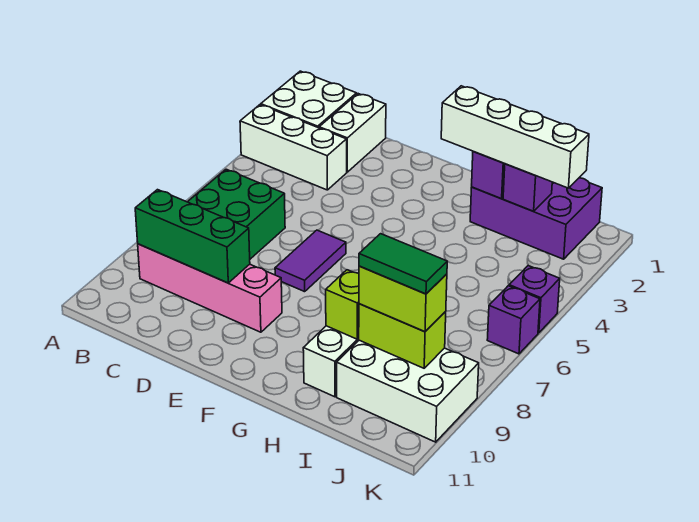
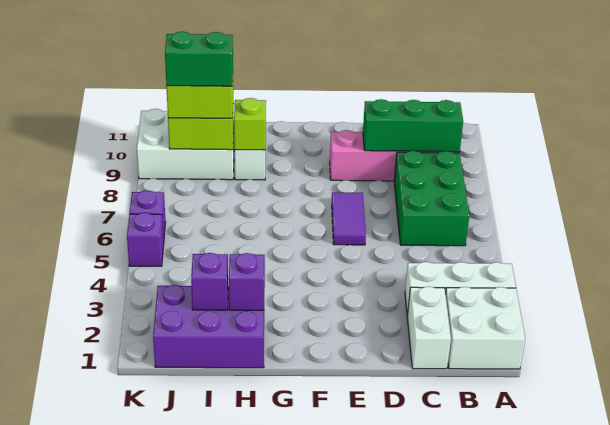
white brick G2:J2 level 3 -> none
green tile I9:J9 level 4 -> green brick I9:J9 level 4

